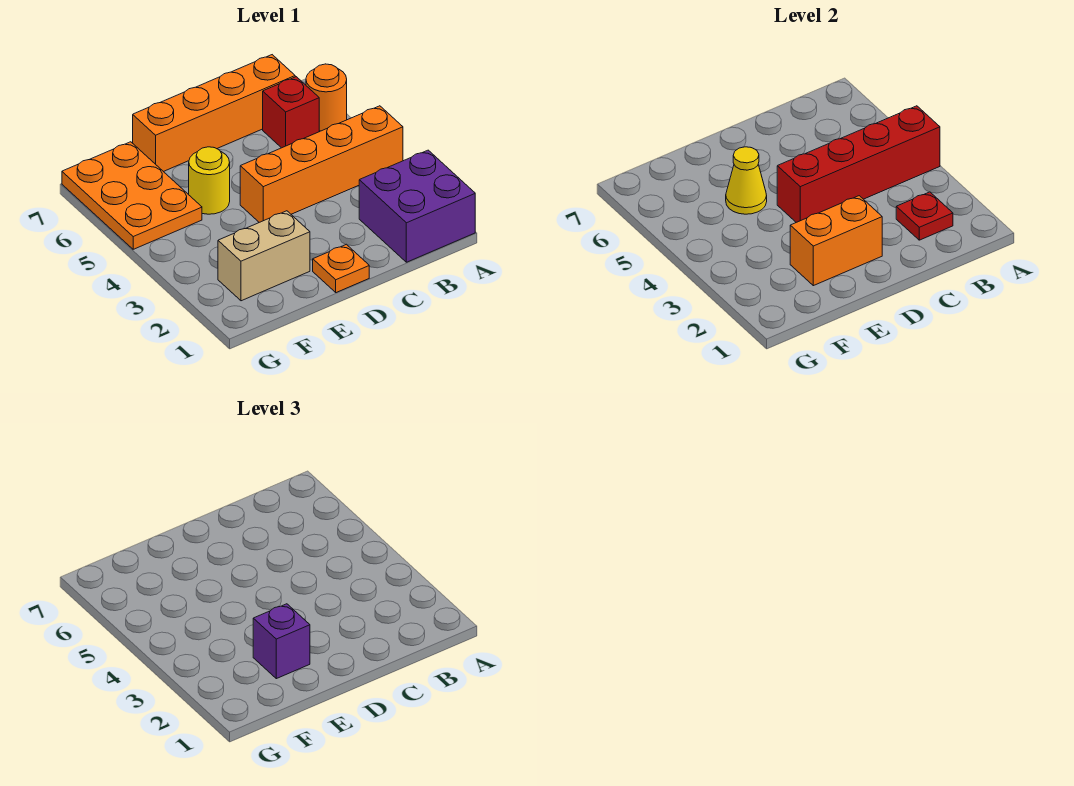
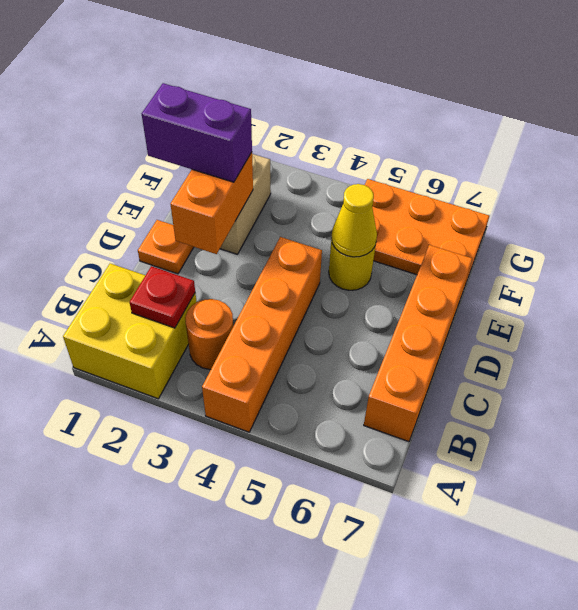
purple brick A1:B2 level 1 -> yellow brick A1:B2 level 1
red brick A4:D4 level 2 -> none
orange round brick A6 level 1 -> orange round brick B3 level 1
red brick B6 level 1 -> none
purple brick E2 level 3 -> purple brick E1:E2 level 3

